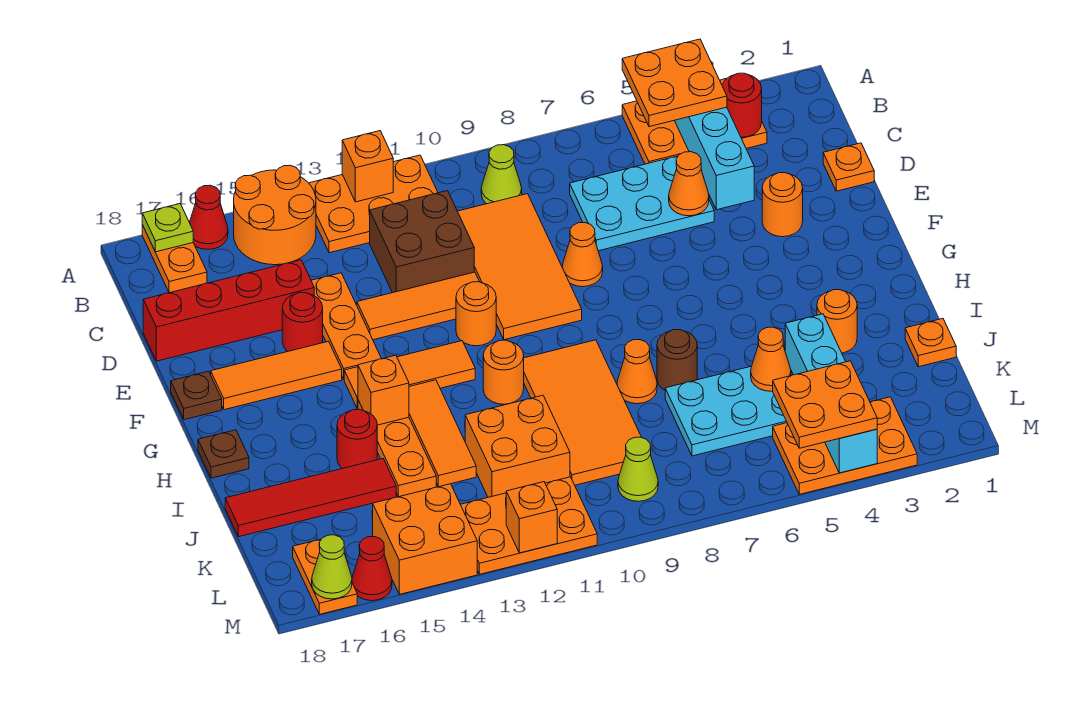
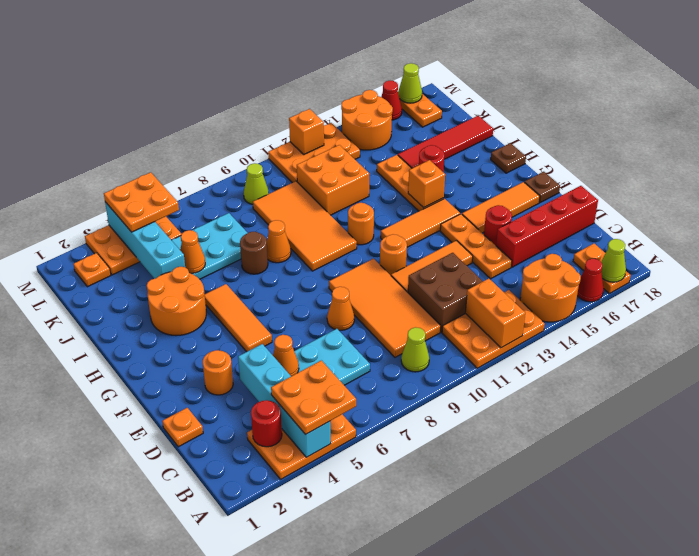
orange brick A12 level 2 -> orange brick A12:B12 level 2
lime plate A17 level 2 -> lime cone A17 level 2
orange tile H13:J13 level 1 -> orange tile F5:H5 level 1
orange round brick I3 level 1 -> orange round brick H3:I4 level 1
orange plate J1 level 1 -> orange plate L2 level 1
orange brick L14:M15 level 1 -> orange round brick L14:M15 level 1

